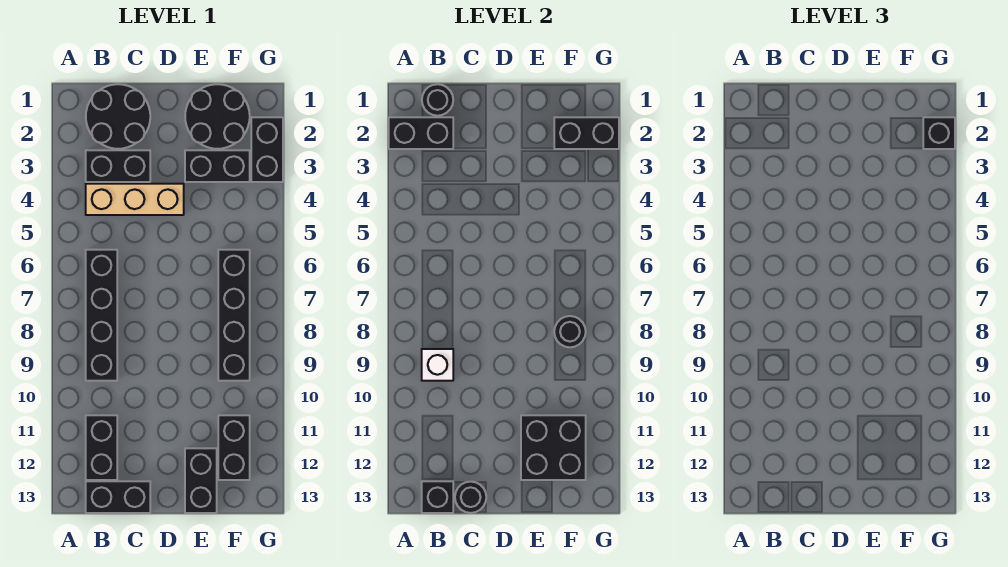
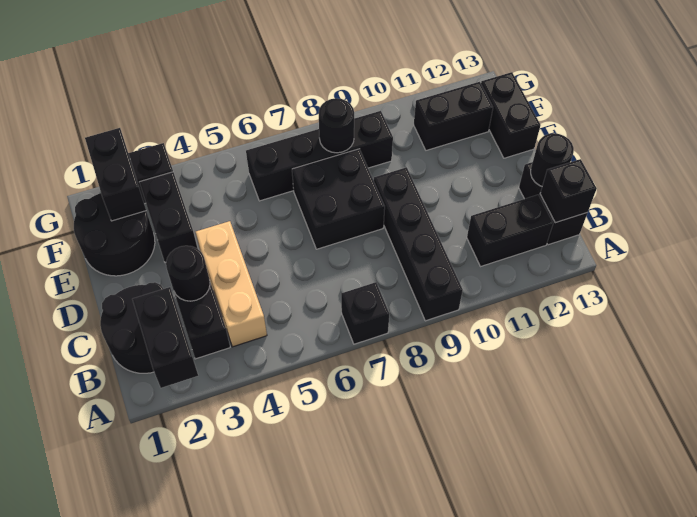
black round brick B1 level 2 -> black round brick C3 level 2
black brick B6:B9 level 1 -> black brick A9:D9 level 1
white brick B9 level 2 -> none
black brick E11:F12 level 2 -> black brick D7:E8 level 1
black brick E12:E13 level 1 -> black brick E13:F13 level 1
black brick G2 level 3 -> black brick A7 level 1

